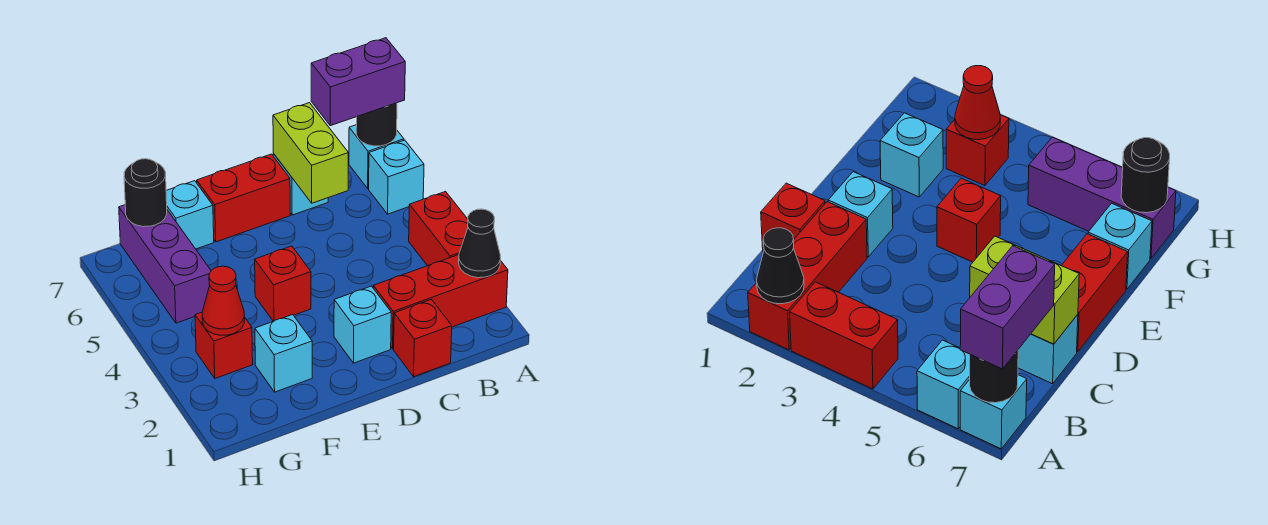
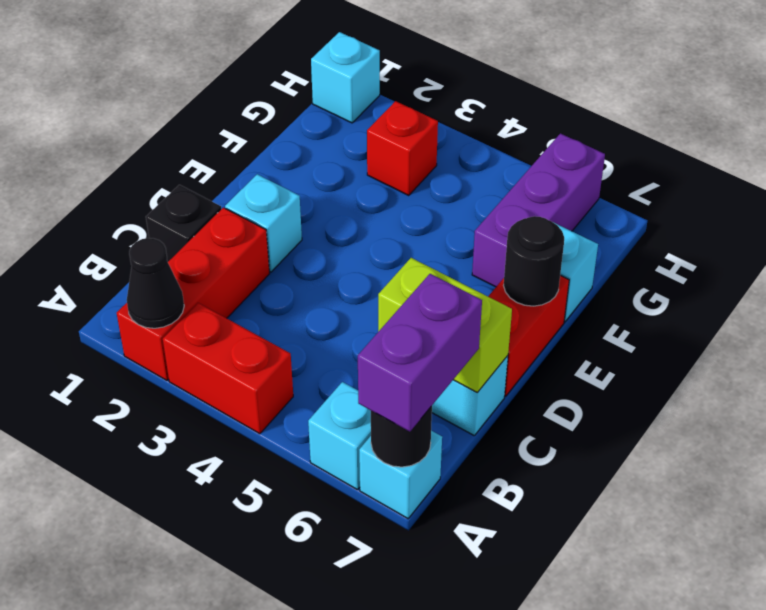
red brick C1 level 1 -> black brick C1 level 1
red brick E4 level 1 -> none
cyan brick F2 level 1 -> cyan brick H1 level 1
red cone G3 level 2 -> none
purple brick G5:G7 level 1 -> purple brick F6:H6 level 1
black round brick G7 level 2 -> black round brick E7 level 2

